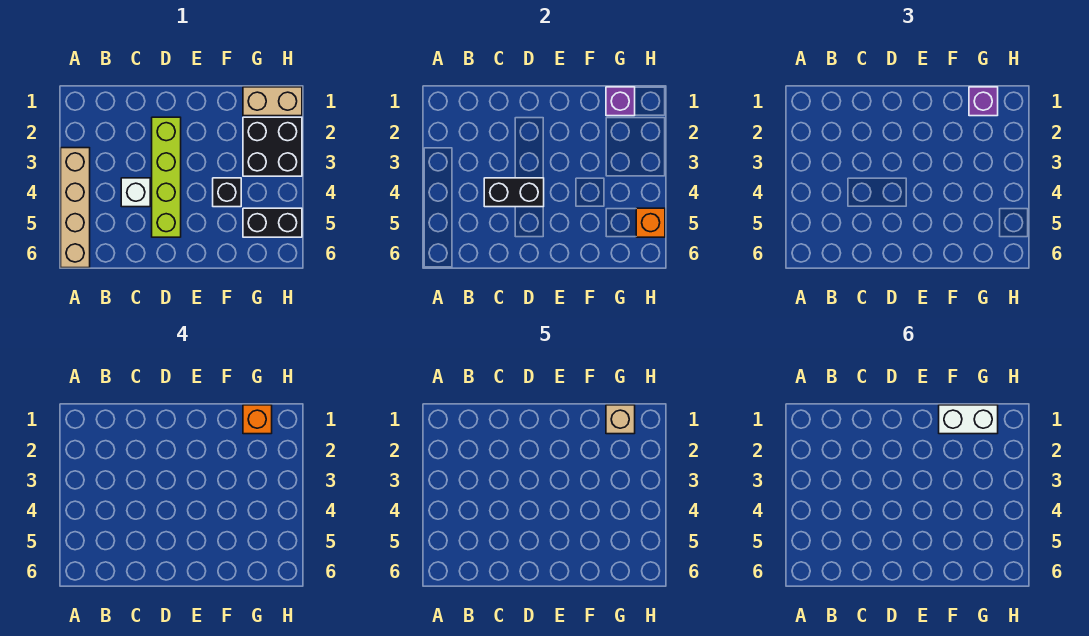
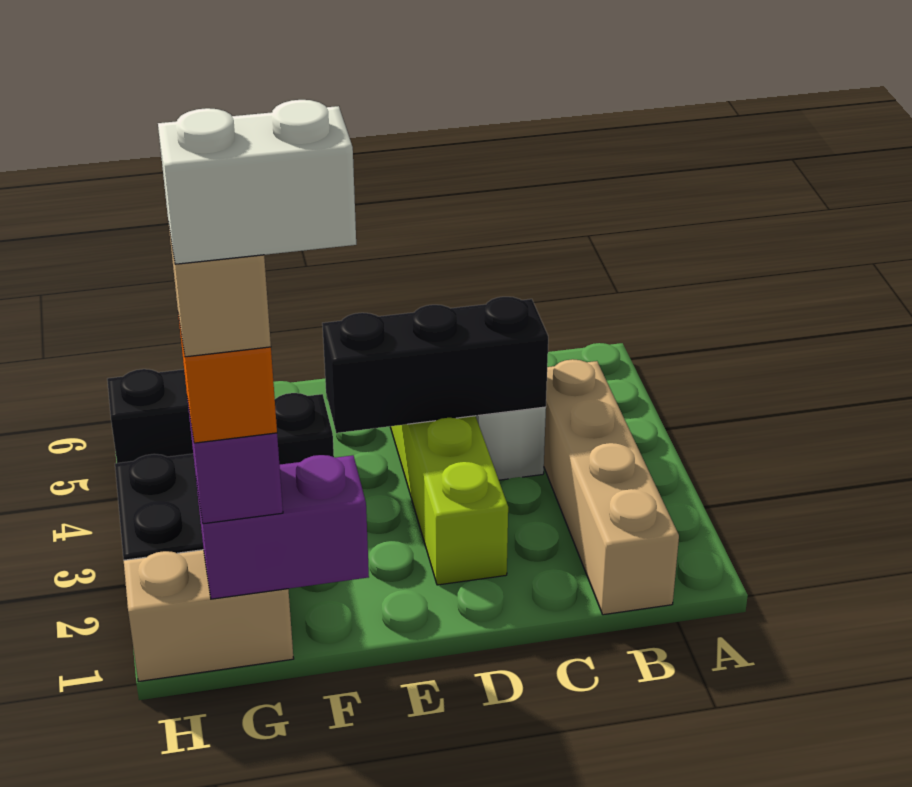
tan brick A3:A6 level 1 -> tan brick B1:B4 level 1
black brick C4:D4 level 2 -> black brick C4:E4 level 2
purple brick G1 level 2 -> purple brick F1:G1 level 2
orange brick H5 level 2 -> none

